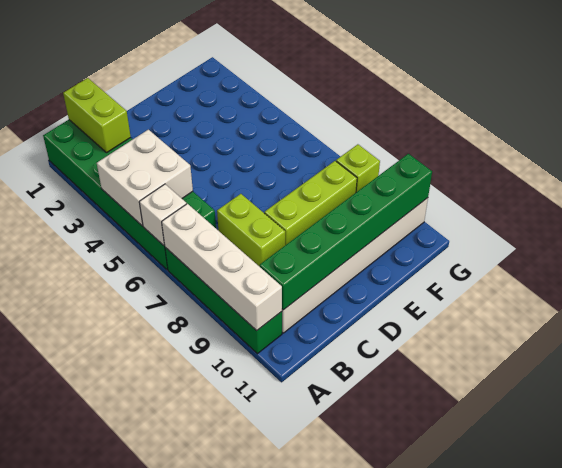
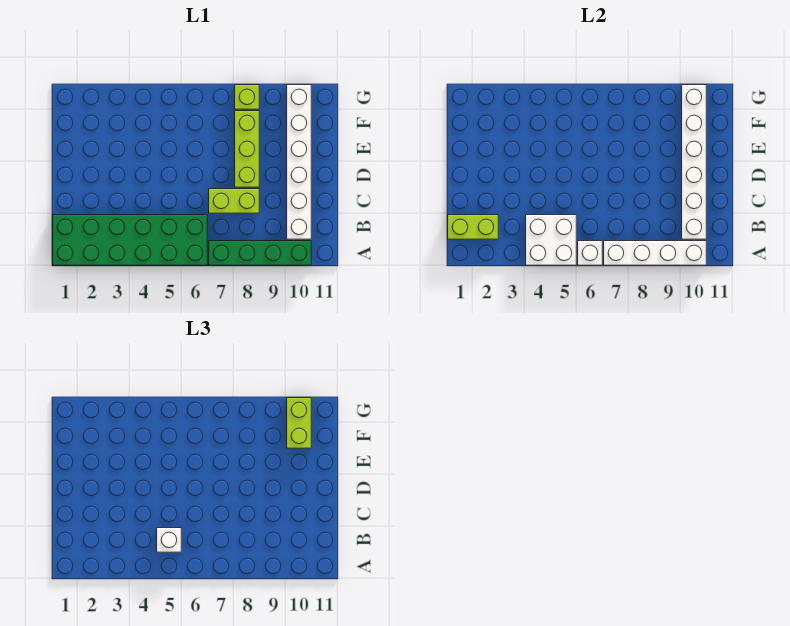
none -> white brick B5 level 3
green brick B10:G10 level 2 -> white brick B10:G10 level 2
none -> lime brick F10:G10 level 3

